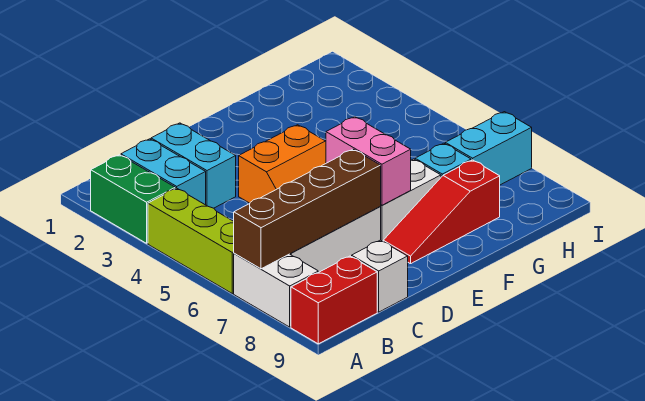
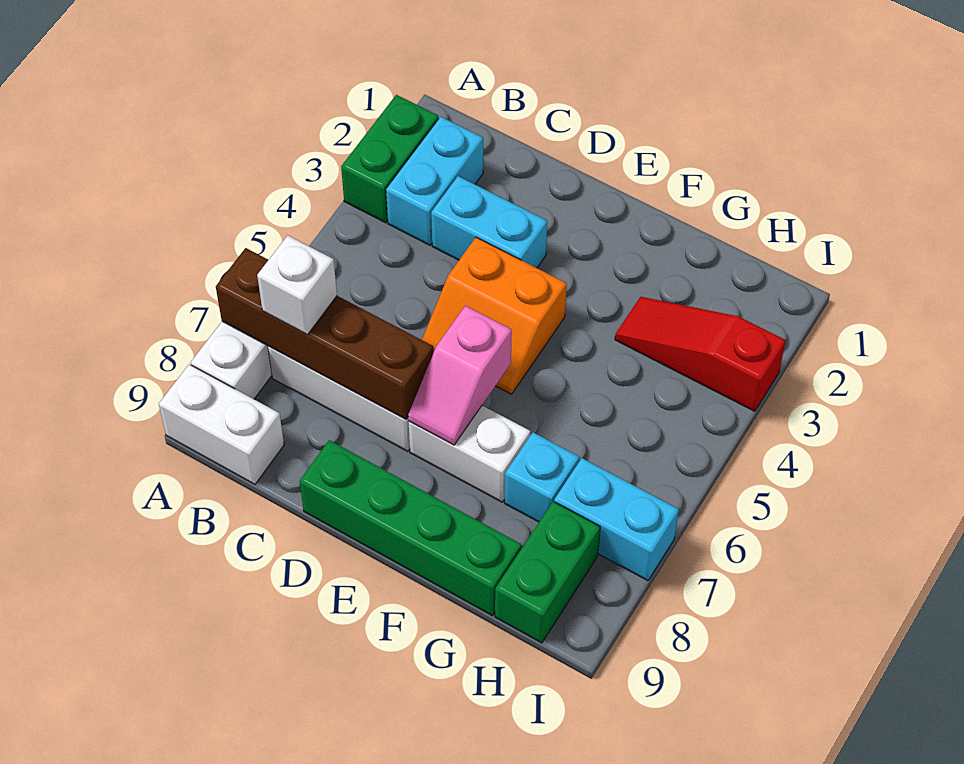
lime brick A4:A6 level 1 -> none
red brick A9:B9 level 1 -> white brick A9:B9 level 1
cyan brick C2:C3 level 1 -> cyan brick C3:D3 level 1
white brick C9 level 1 -> white brick B7 level 3
none -> green brick D9:G9 level 1
pink brick E6:E7 level 2 -> pink slope E6:E7 level 2 top 6
red slope E8:G8 level 1 top G -> red slope G3:I3 level 1 top I
none -> green brick H8:H9 level 1

